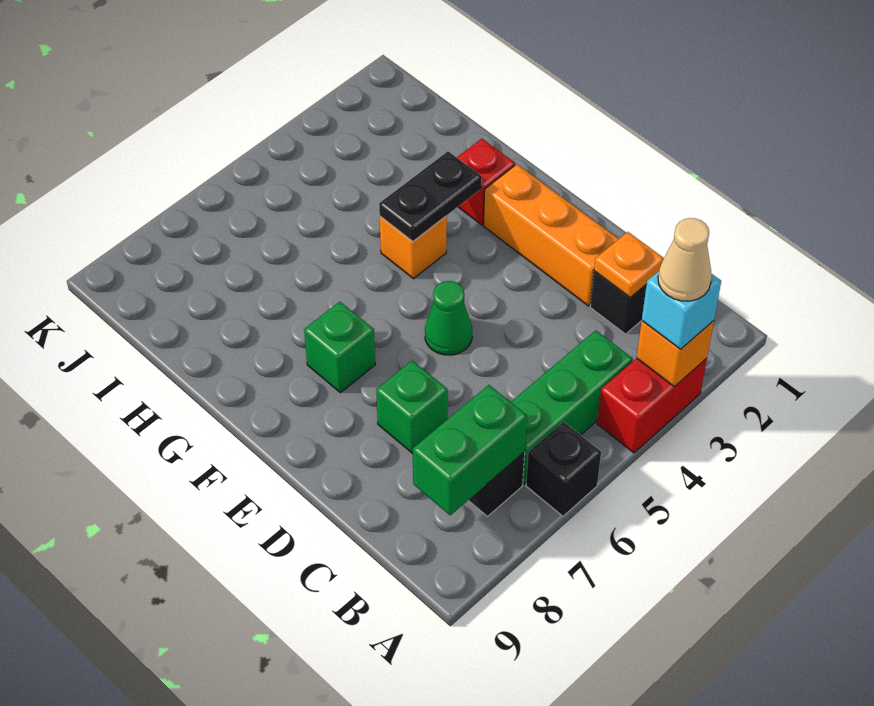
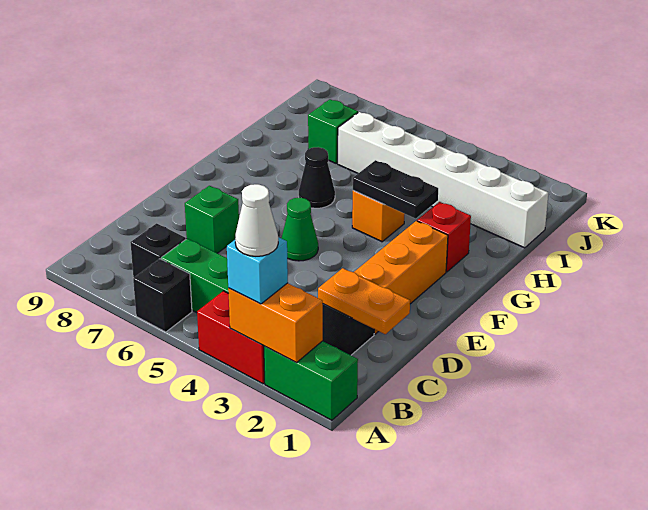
orange brick A3 level 2 -> orange brick A2:A3 level 2
tan cone A3 level 4 -> white cone A3 level 4
green brick B7:B8 level 2 -> green brick A1:A2 level 1
orange plate C2 level 2 -> orange plate C1:C2 level 2
green brick F7 level 1 -> green brick I7 level 1
none -> black cone G6 level 1
none -> white brick I1:I6 level 1

